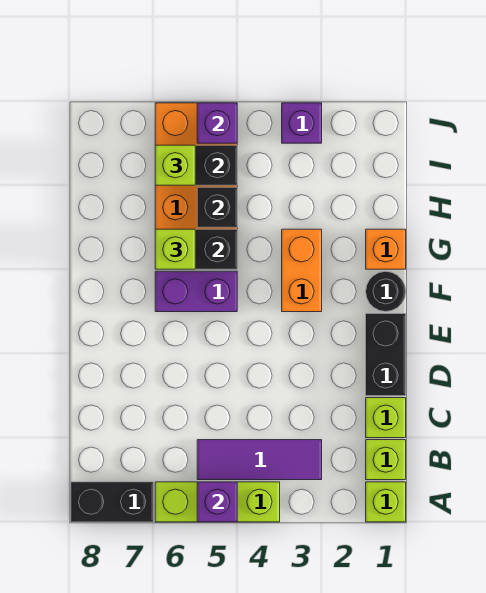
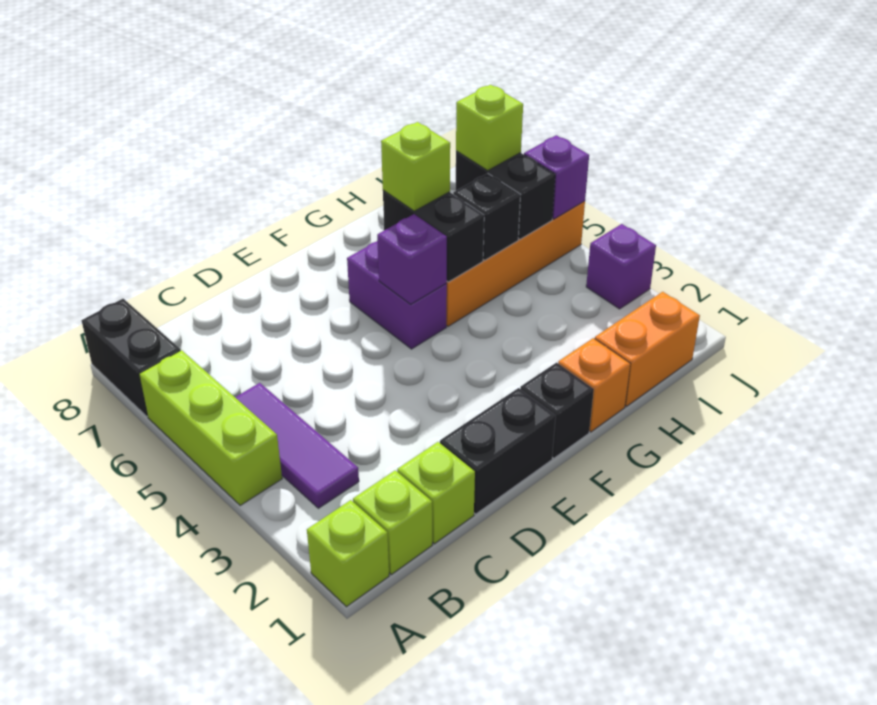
purple brick A5 level 2 -> purple brick F5 level 2
black round brick F1 level 1 -> black brick F1 level 1
orange brick F3:G3 level 1 -> orange brick H1:I1 level 1

